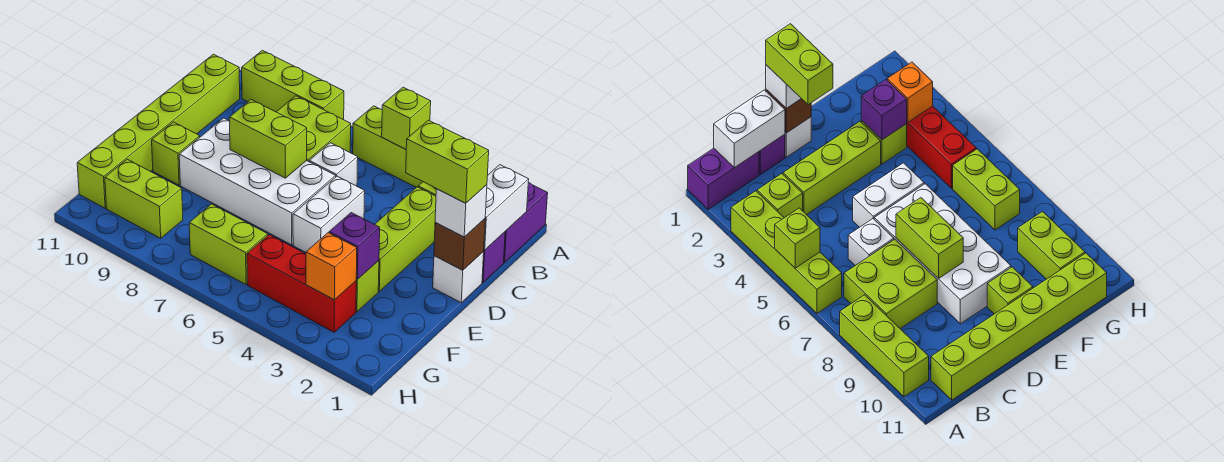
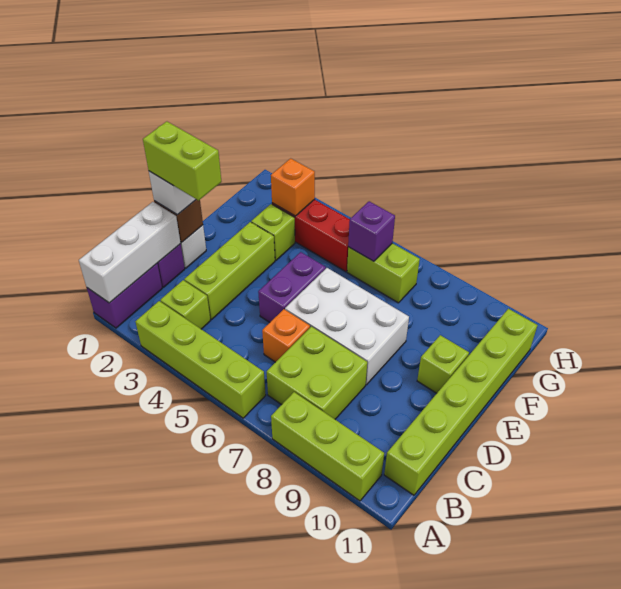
lime brick A5 level 2 -> none
white brick B1:C1 level 2 -> white brick A1:C1 level 2
white brick C6 level 1 -> orange brick C6 level 1
white brick D5:E5 level 1 -> purple brick D5:E5 level 1
white brick D6:E9 level 1 -> white brick D6:E8 level 1
lime brick D7:D8 level 2 -> none
purple brick F3 level 2 -> purple brick G6 level 2
lime brick G9:G10 level 1 -> none

